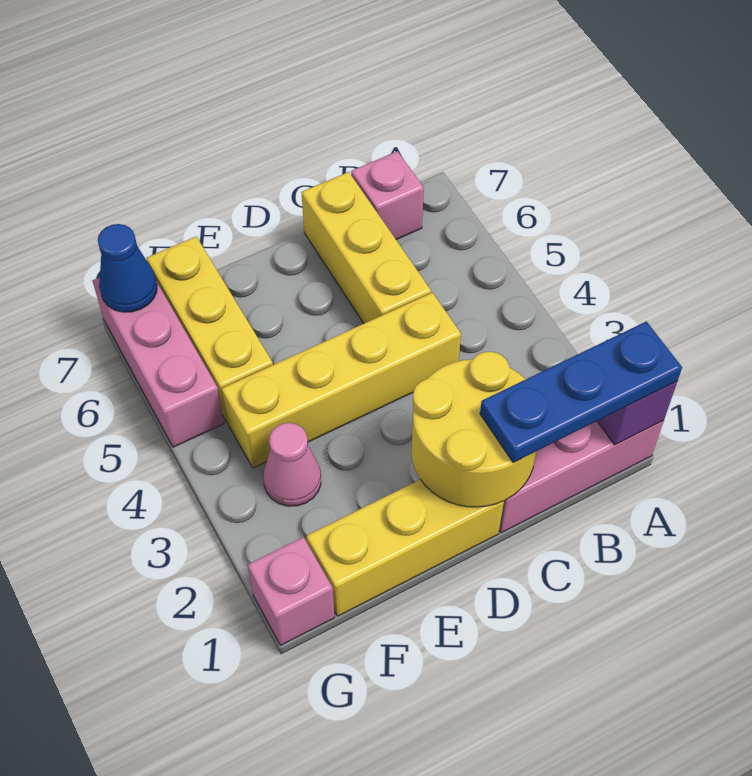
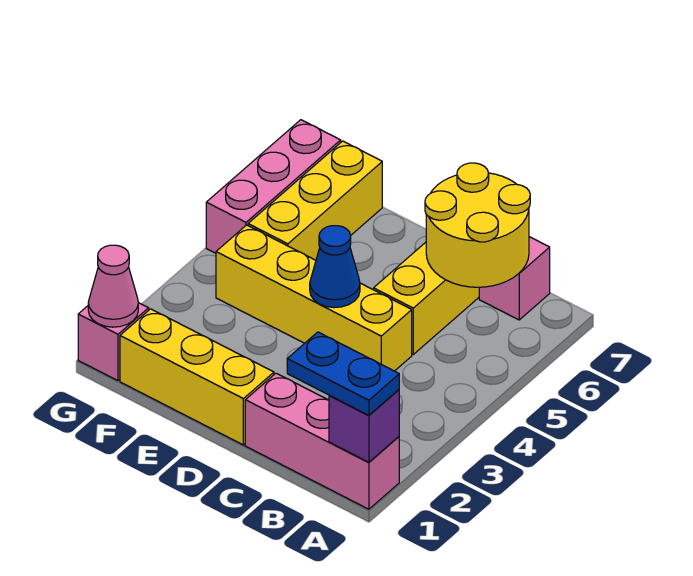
blue plate A1:C1 level 3 -> blue plate A1:B1 level 3
yellow round brick C1:D2 level 2 -> yellow round brick B6:C7 level 2
pink cone F3 level 1 -> pink cone G1 level 2
blue cone G7 level 2 -> blue cone D4 level 2

